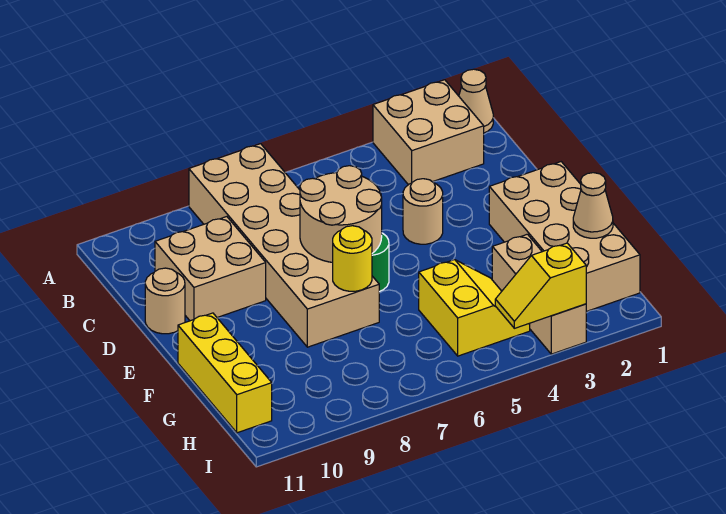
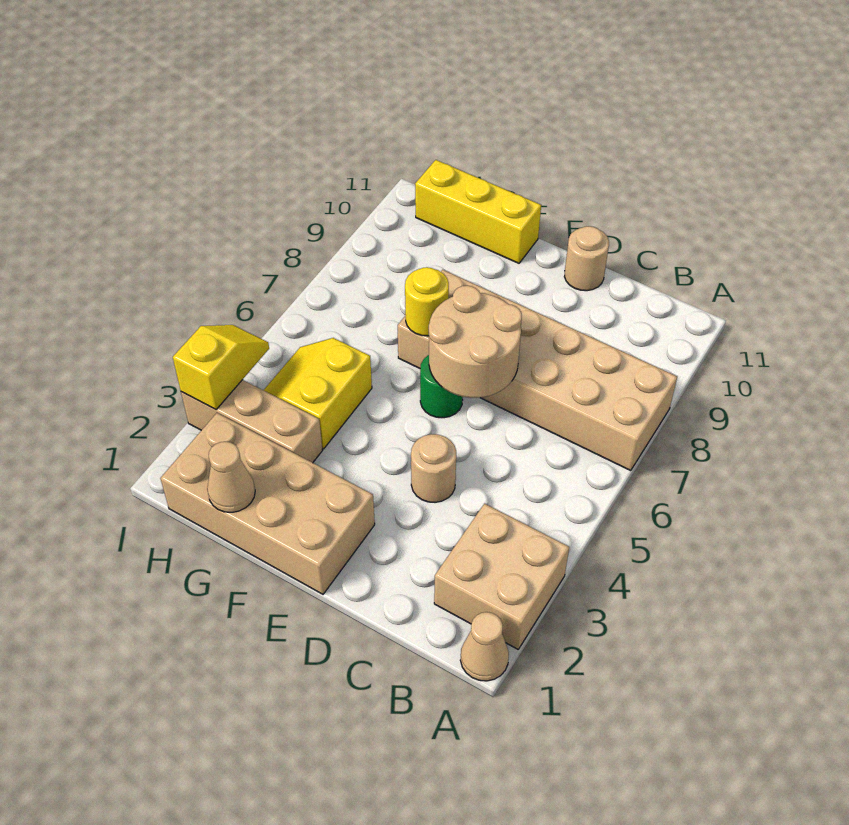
tan brick C9:D10 level 1 -> none
yellow slope G4:H5 level 1 top 5 -> yellow slope G4:H5 level 1 top G

